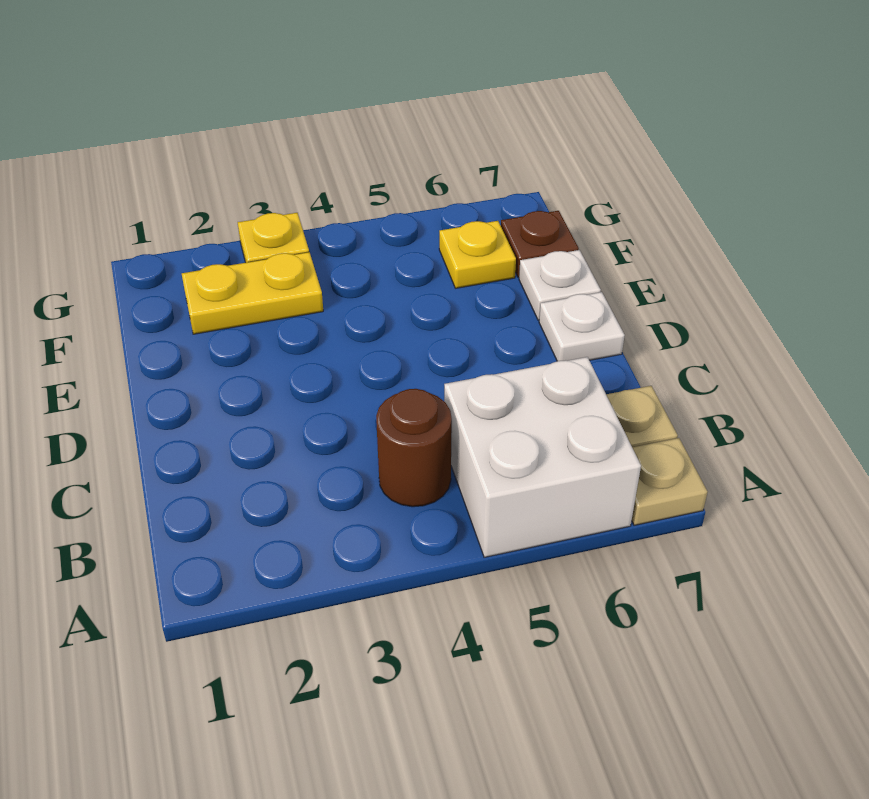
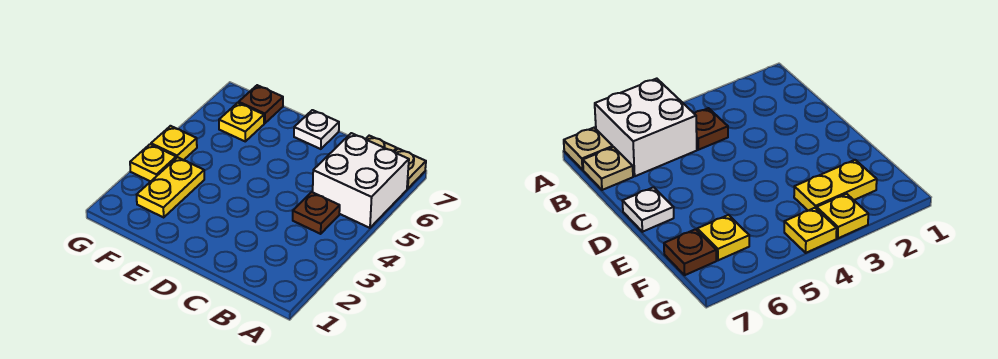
brown round brick B4 level 1 -> brown plate B4 level 1
white plate E7 level 1 -> none
none -> yellow plate G4 level 1

